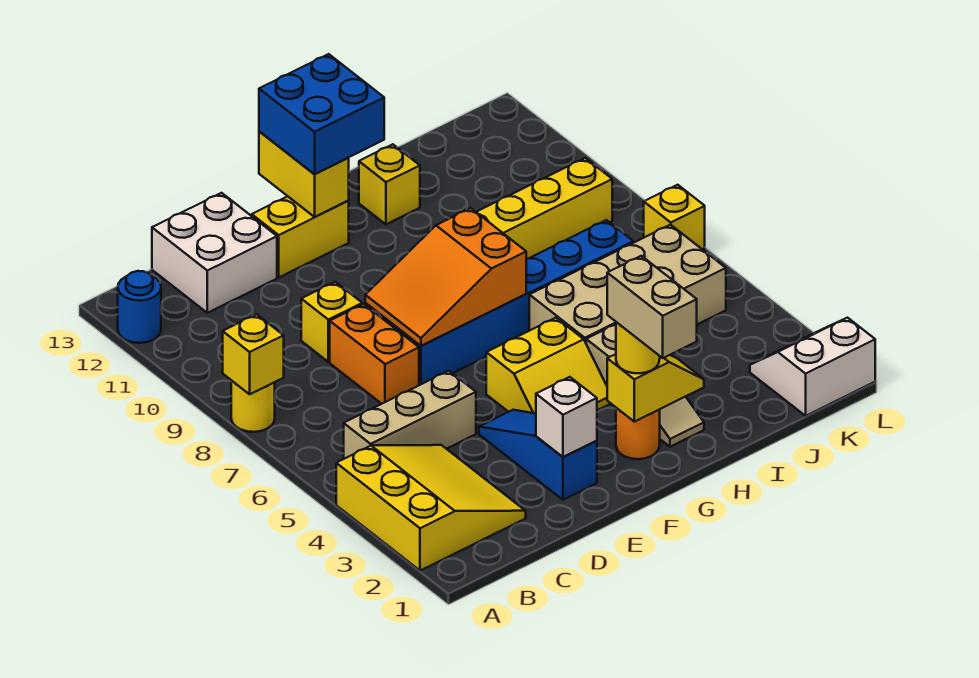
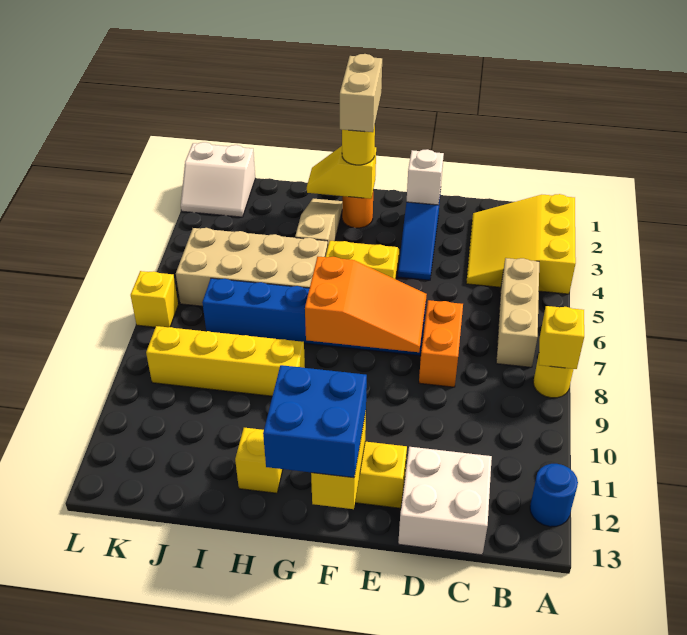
tan brick B5:D5 level 1 -> tan brick B5:B7 level 1
yellow brick D9 level 1 -> none

